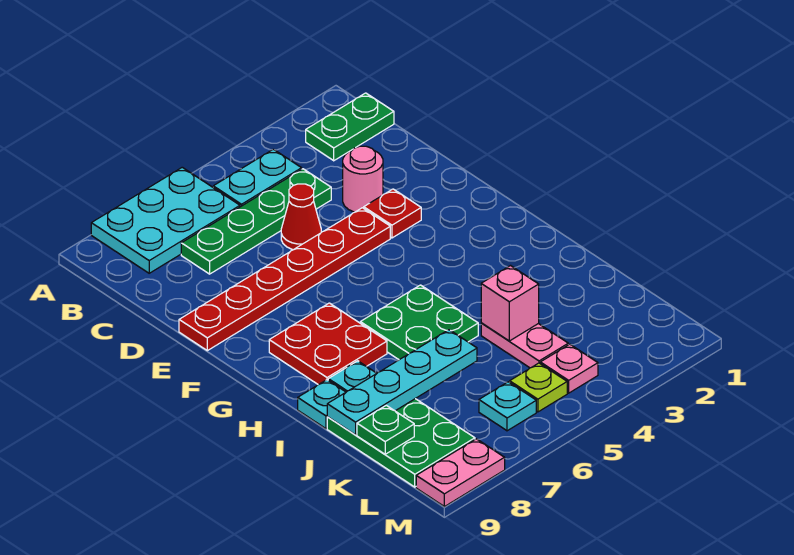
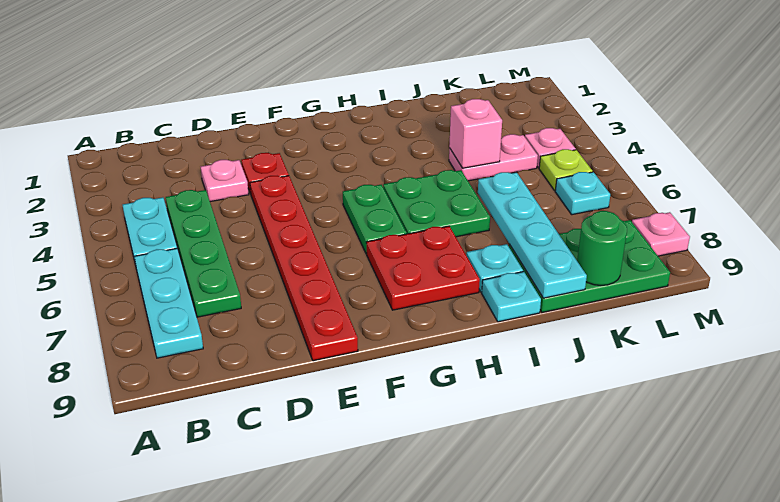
cyan plate A6:B8 level 1 -> cyan plate B6:B8 level 1
green plate B1:B2 level 1 -> green plate G5:G6 level 1
pink round brick D3 level 1 -> pink plate D3 level 1
red cone D5 level 1 -> none
green plate K9 level 2 -> green round brick K9 level 2
pink plate M8:M9 level 1 -> pink plate M8 level 1

